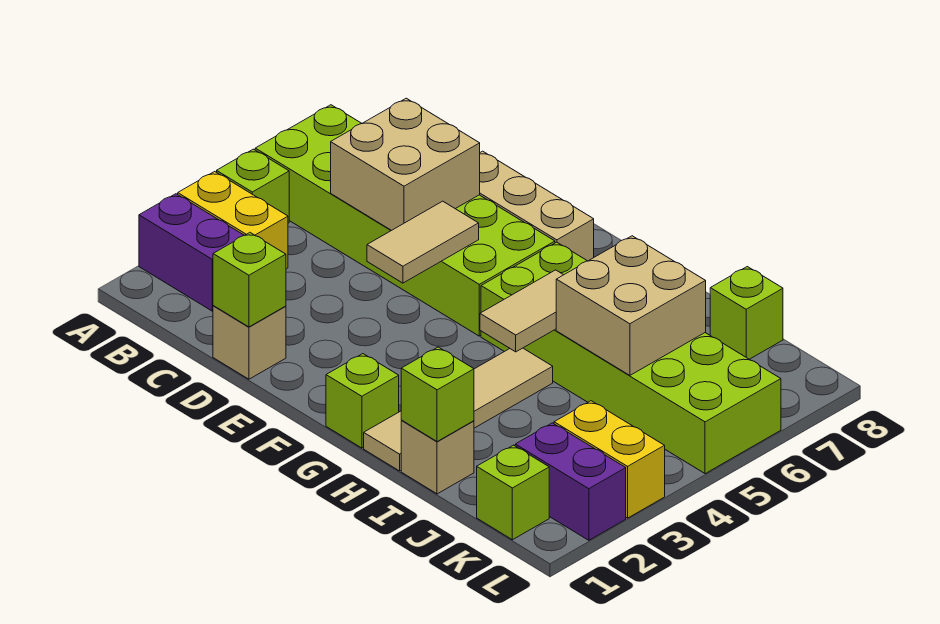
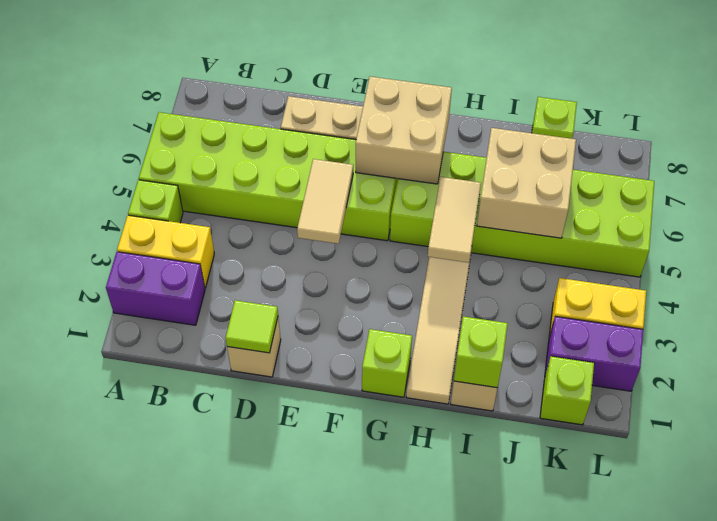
tan brick C5:D6 level 2 -> tan brick F6:G7 level 2
lime brick D1 level 2 -> lime tile D1 level 2

